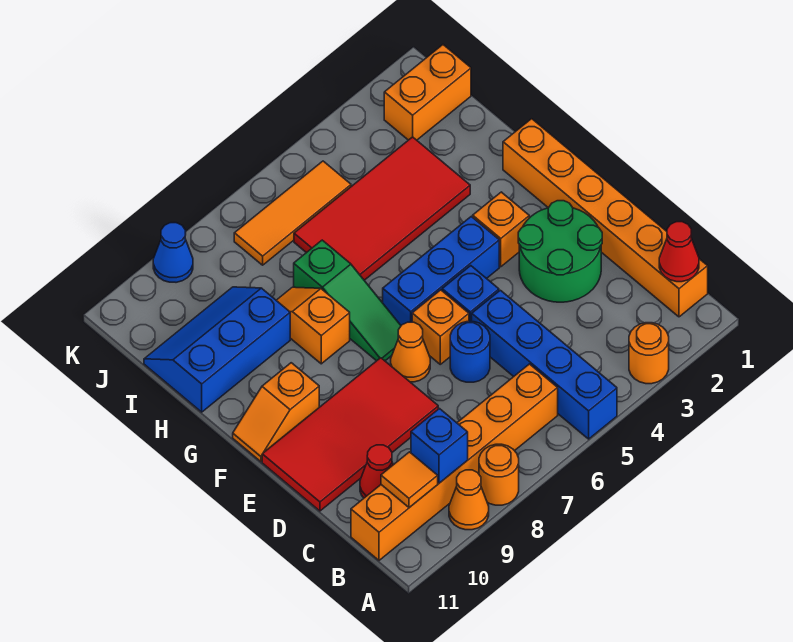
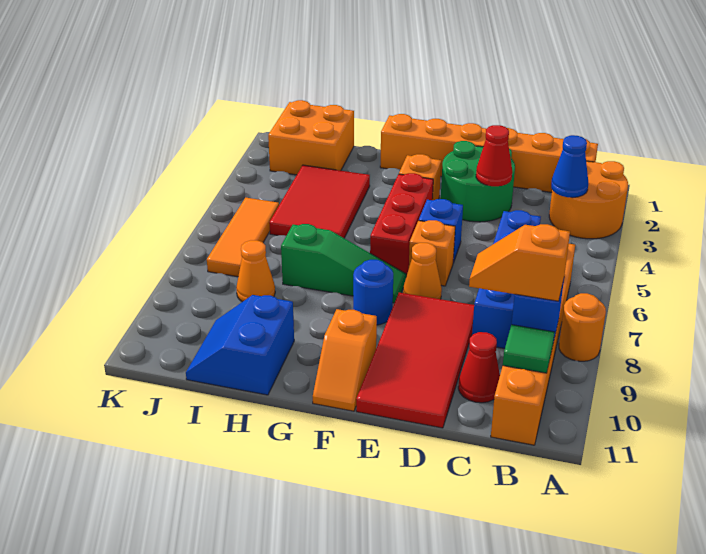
orange round brick A3 level 1 -> orange round brick A2:B3 level 1
blue brick A5:D5 level 1 -> blue brick C5:C8 level 1
orange cone A9 level 1 -> orange cone I8 level 1
red cone B1 level 2 -> red cone D3 level 2
orange tile B10 level 2 -> green tile B10 level 2
blue round brick D6 level 1 -> blue round brick F8 level 1
blue brick F4:F6 level 1 -> red brick F4:F6 level 1
orange slope G8:H8 level 1 top G -> orange slope B9:C9 level 3 top B
red tile H3:I6 level 1 -> red tile H3:I5 level 1
blue slope H9:I11 level 1 top H -> blue slope H10:I11 level 1 top H
orange brick J1:J2 level 1 -> orange brick I1:J2 level 1
blue cone K9 level 1 -> blue cone B3 level 2

